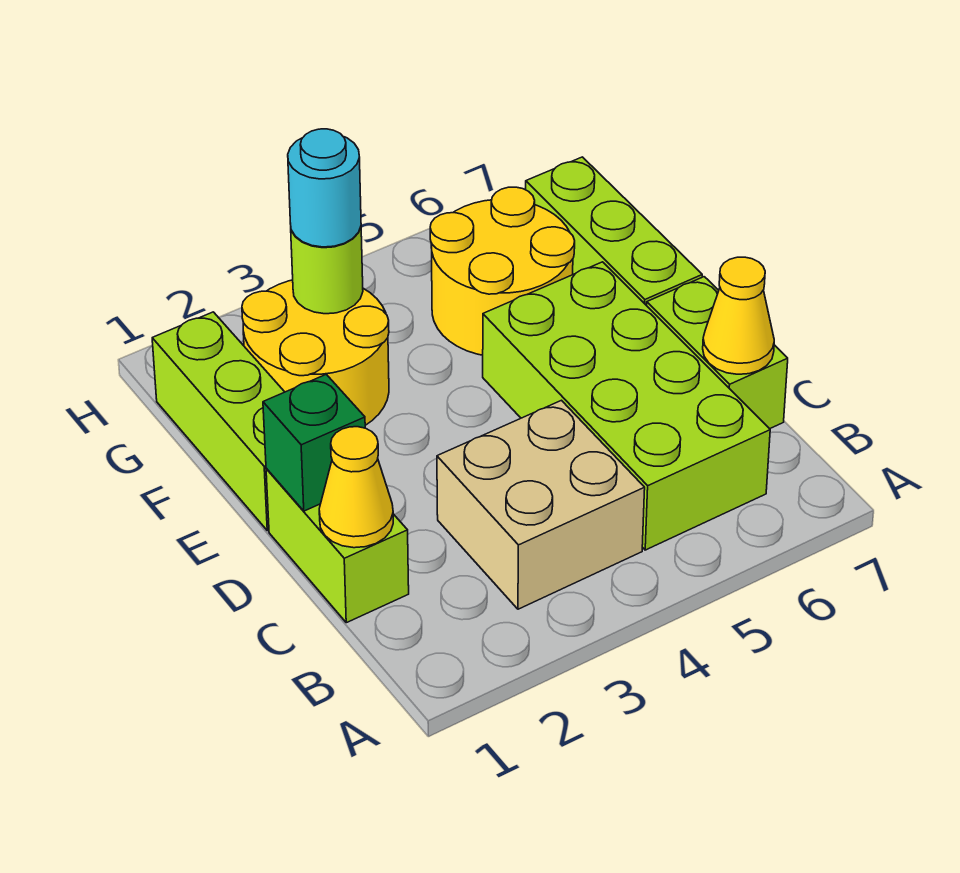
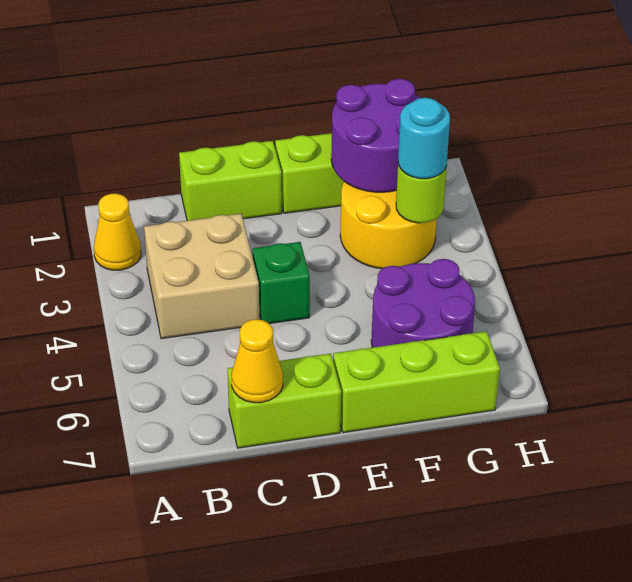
lime brick B5:E6 level 1 -> none
yellow cone C1 level 2 -> yellow cone A2 level 1
green brick D1 level 2 -> green brick D4 level 1
none -> purple round brick F1:G2 level 2
yellow round brick F5:G6 level 1 -> purple round brick F5:G6 level 1

